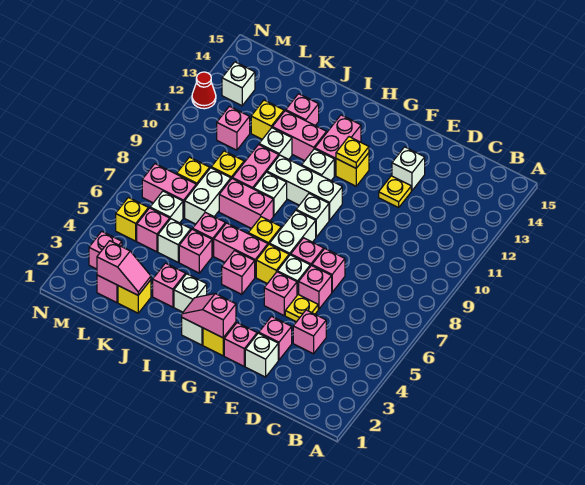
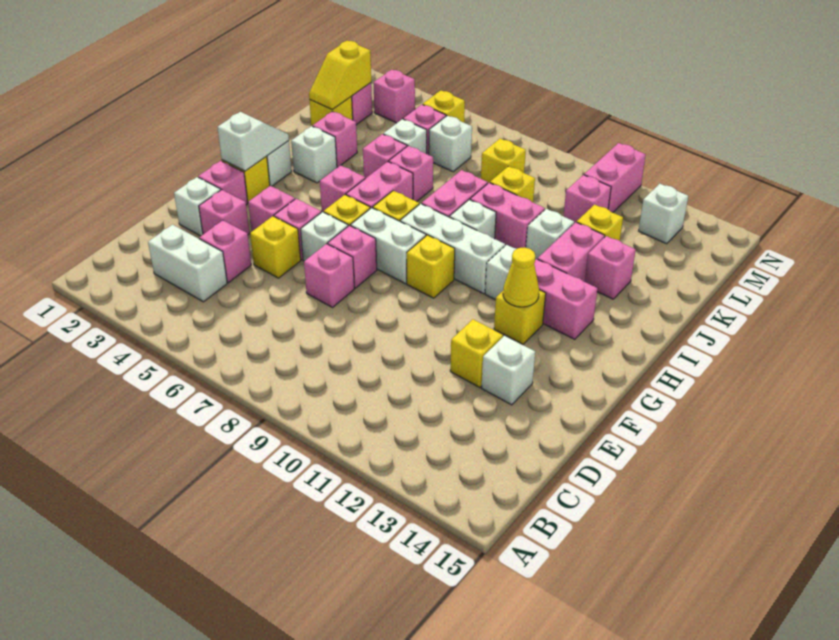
yellow plate E5 level 1 -> yellow brick E5 level 1
pink brick E6 level 1 -> pink brick F4 level 1
yellow plate E12 level 1 -> yellow brick E12 level 1
pink slope G2:H2 level 2 top G -> white slope G2:H2 level 2 top G
white brick G9 level 1 -> yellow brick G9 level 1
white brick G10:I10 level 1 -> white brick H8:H10 level 1
yellow plate G12 level 2 -> yellow cone G12 level 2
pink slope K2:L2 level 2 top L -> yellow slope K2:L2 level 2 top L
white brick K7:K8 level 1 -> white brick C3:C4 level 1
pink brick L7:M7 level 1 -> pink brick M11:N11 level 1
red cone N12 level 1 -> none

